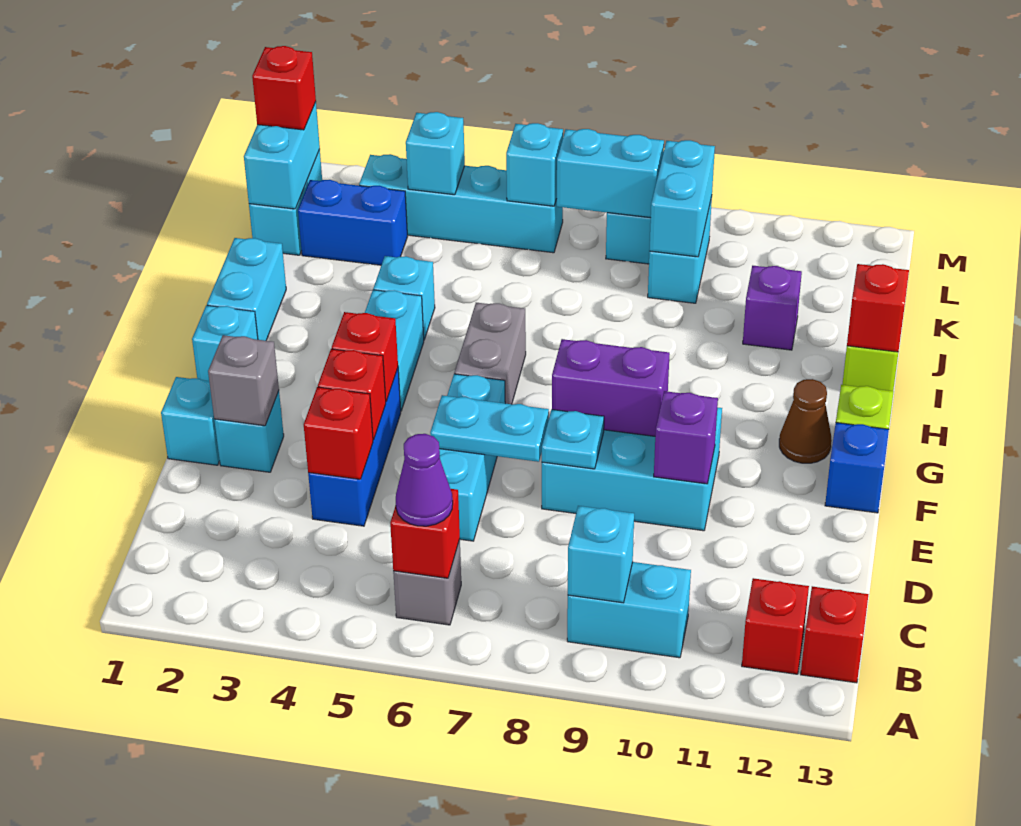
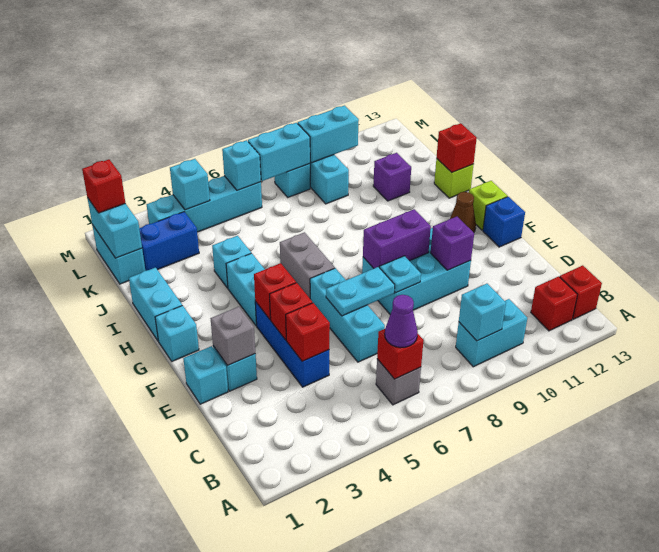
cyan brick K9:L9 level 2 -> cyan brick L9:L10 level 2

